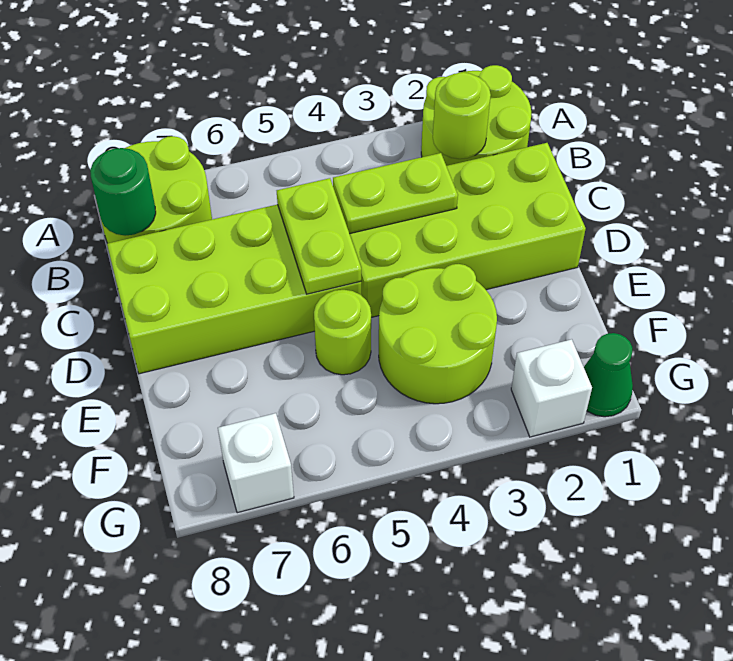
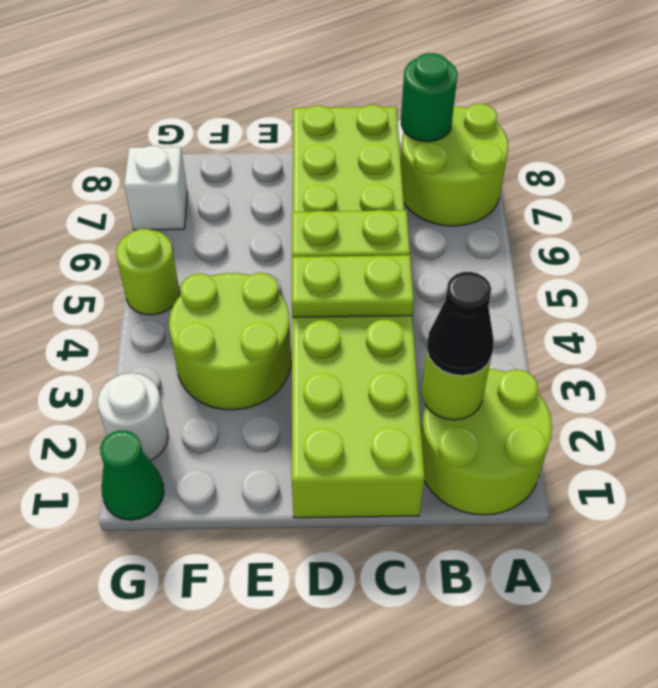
none -> black cone B2 level 3
lime plate C3:C4 level 2 -> lime plate C4:D4 level 2
lime round brick E5 level 1 -> lime round brick G5 level 1
white brick G2 level 1 -> white round brick G2 level 1

